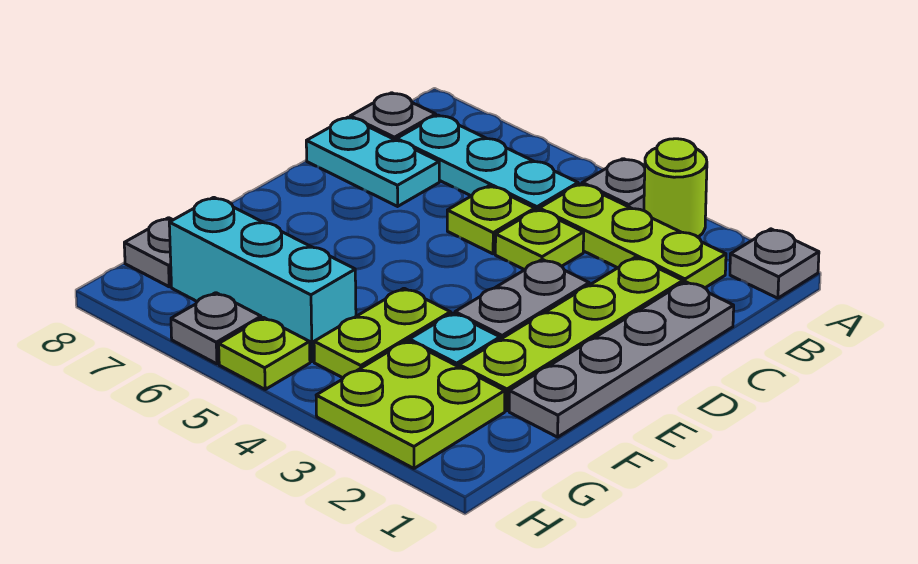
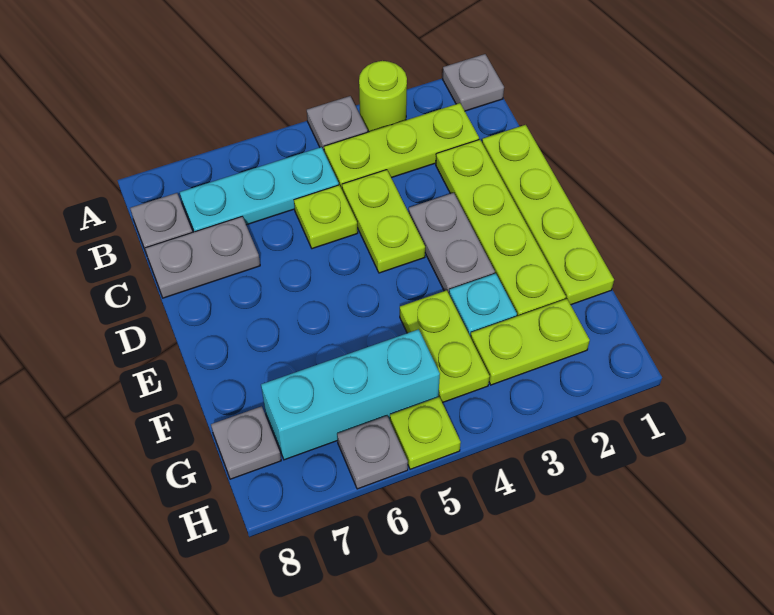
grey plate C1:F1 level 1 -> lime plate C1:F1 level 1
lime plate C4 level 1 -> lime plate C4:D4 level 1
cyan plate C7:C8 level 1 -> grey plate C7:C8 level 1
lime plate G2:H3 level 1 -> lime plate G2:G3 level 1

